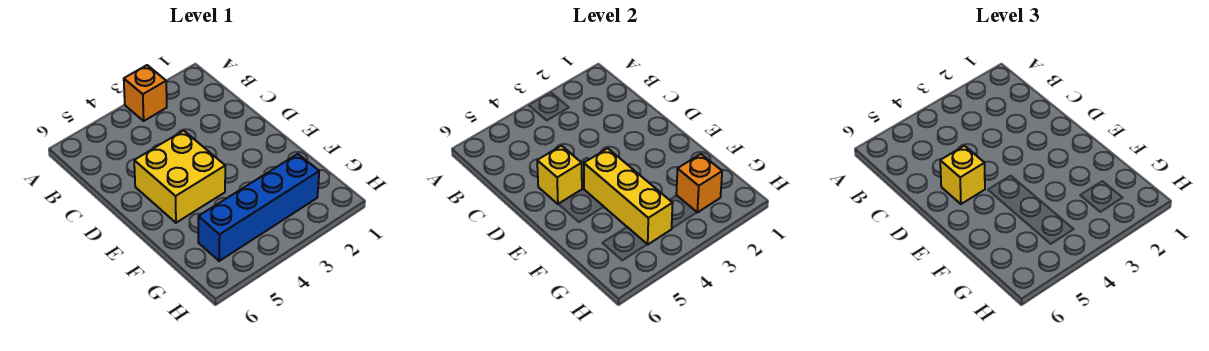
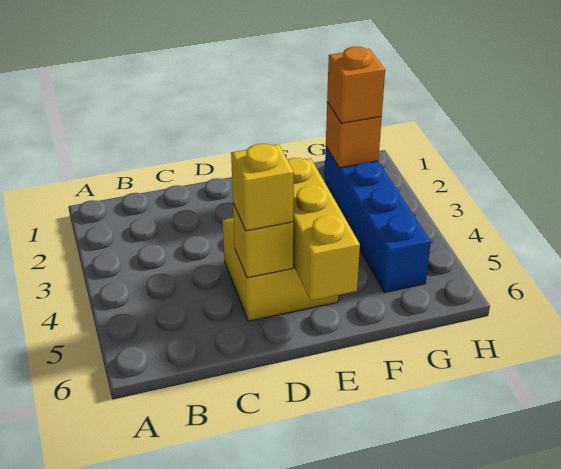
orange brick A3 level 1 -> orange brick G2 level 3
yellow brick E4:G4 level 2 -> yellow brick E4:E6 level 2

